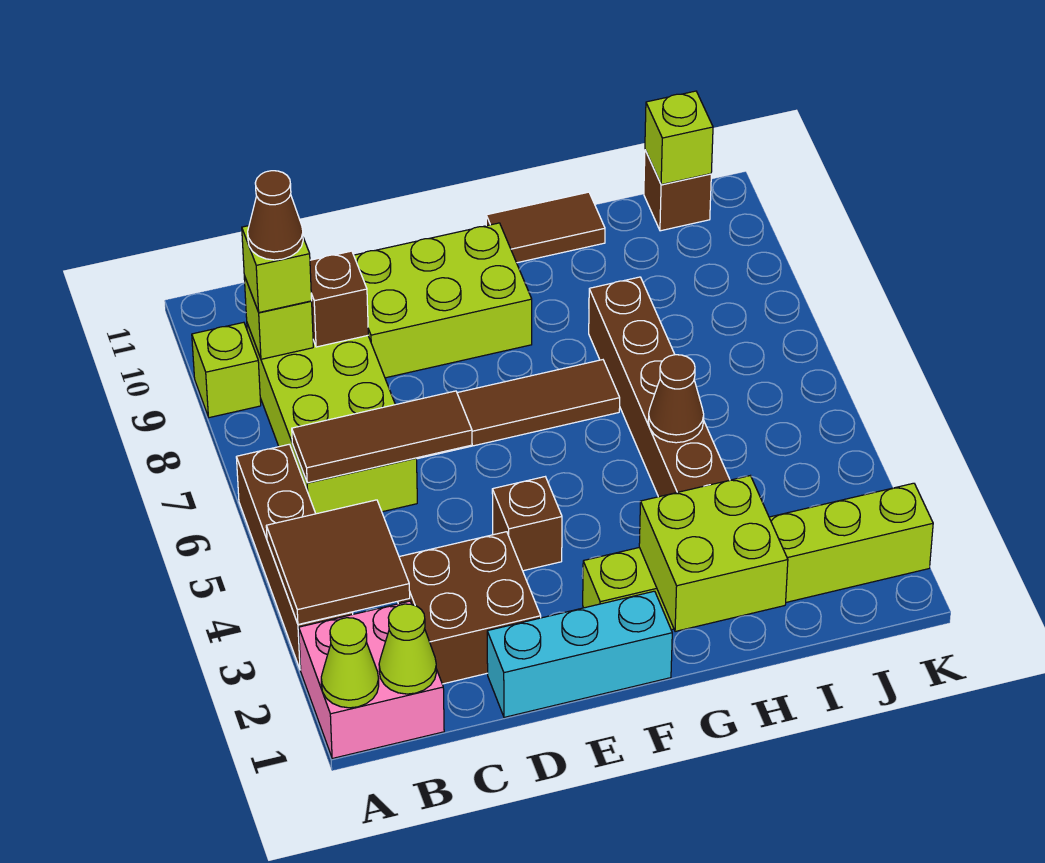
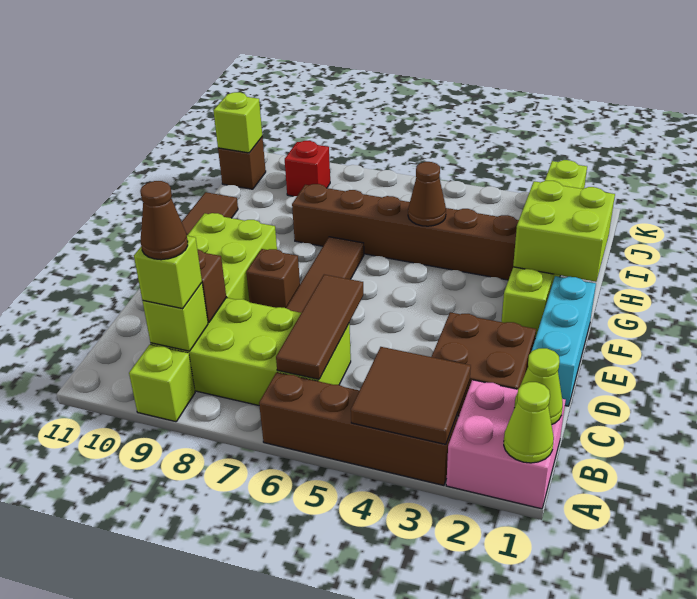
brown brick E4 level 1 -> brown brick E8 level 1
none -> red brick J9 level 1

